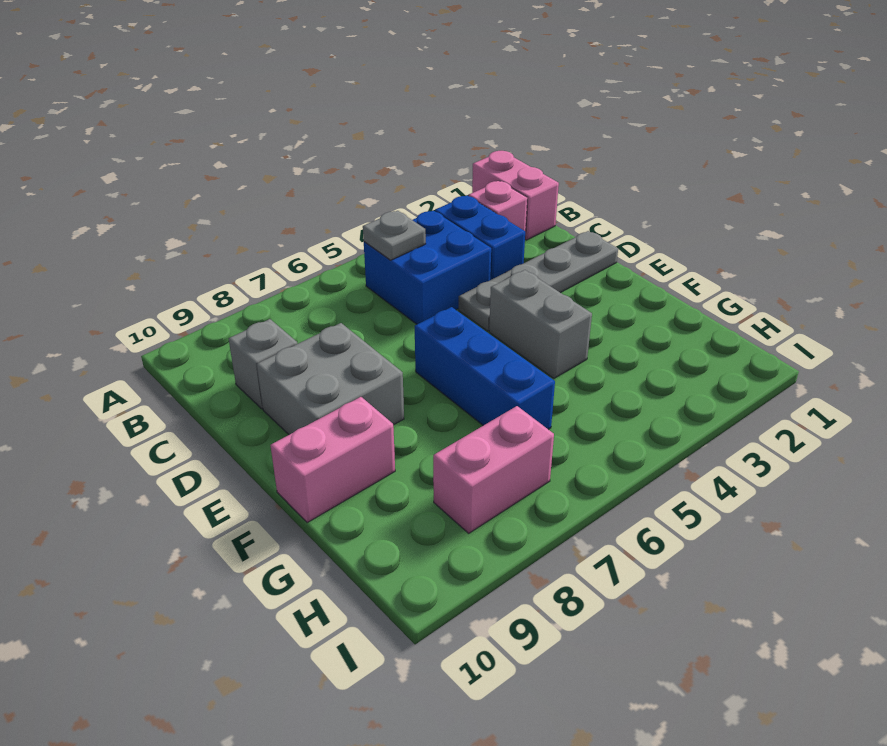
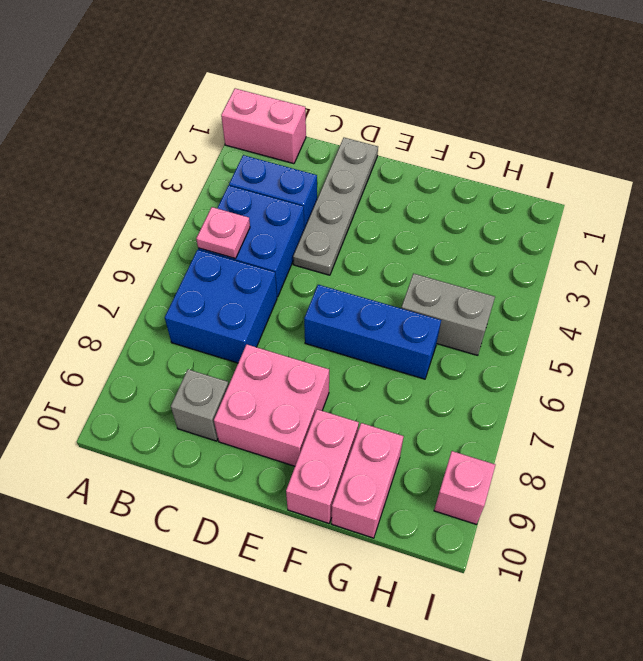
pink brick B2 level 1 -> pink brick I9 level 1
grey plate B5 level 2 -> pink plate B5 level 2
none -> blue brick B6:C7 level 1
grey brick D8:E9 level 1 -> pink brick D8:E9 level 1
grey brick E4:F4 level 1 -> grey brick G5:H5 level 1
pink brick H7:H8 level 1 -> pink brick G9:G10 level 1

